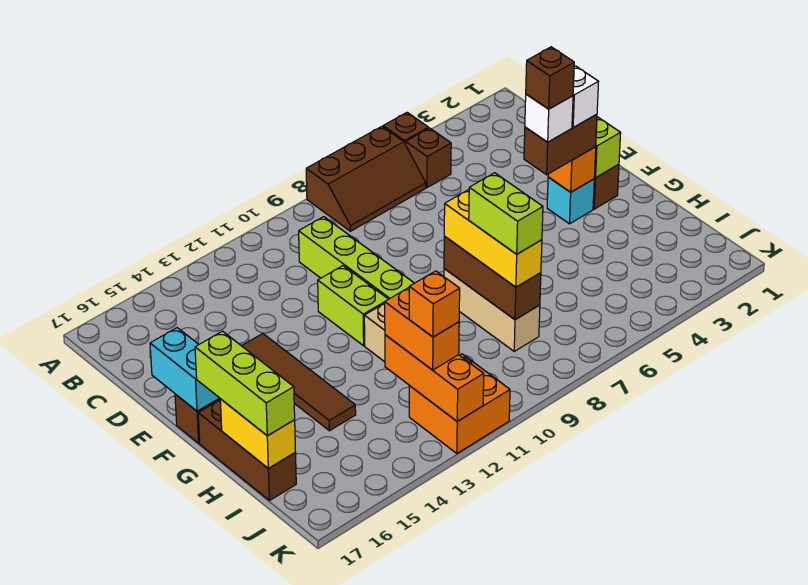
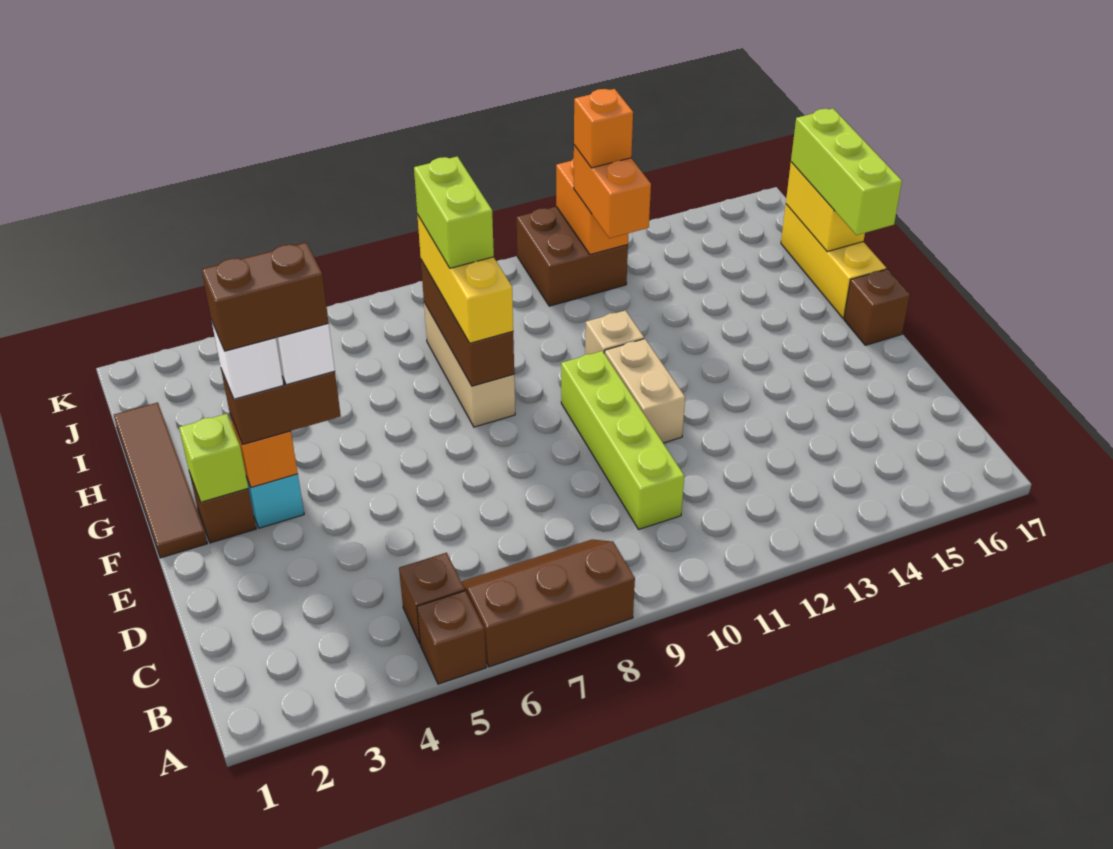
lime brick E11:F11 level 1 -> tan brick E11:F11 level 1
brown tile E14:H14 level 1 -> brown tile F1:I1 level 1
cyan brick E17:F17 level 2 -> none
brown brick F4 level 5 -> brown brick F3:F4 level 5
brown brick G17:I17 level 1 -> yellow brick G17:I17 level 1
orange brick I12:K12 level 2 -> orange brick J12:K12 level 2
orange brick J11:K12 level 1 -> brown brick J11:K12 level 1

